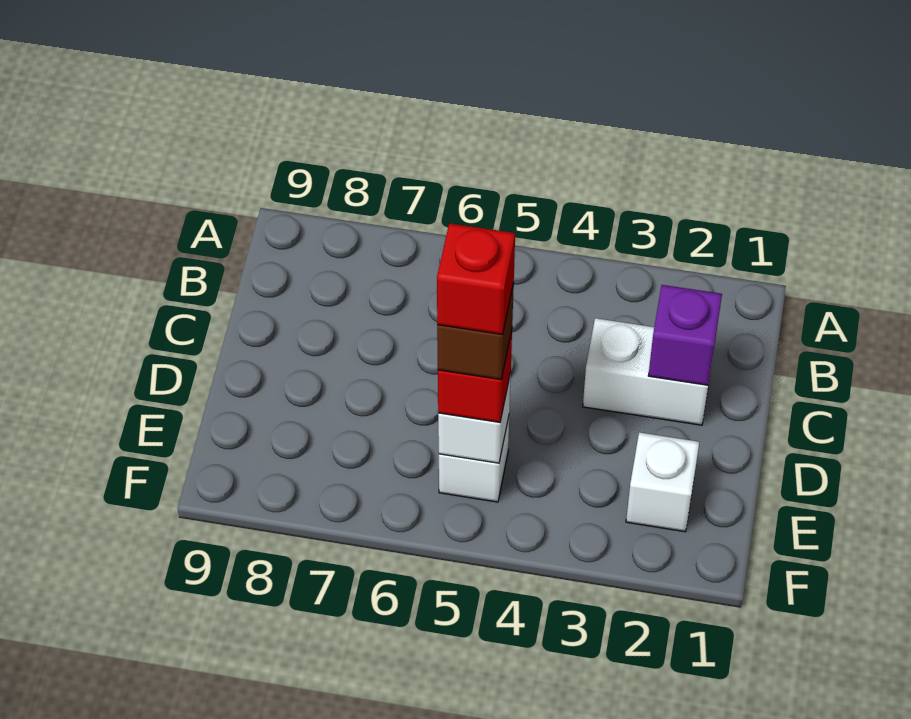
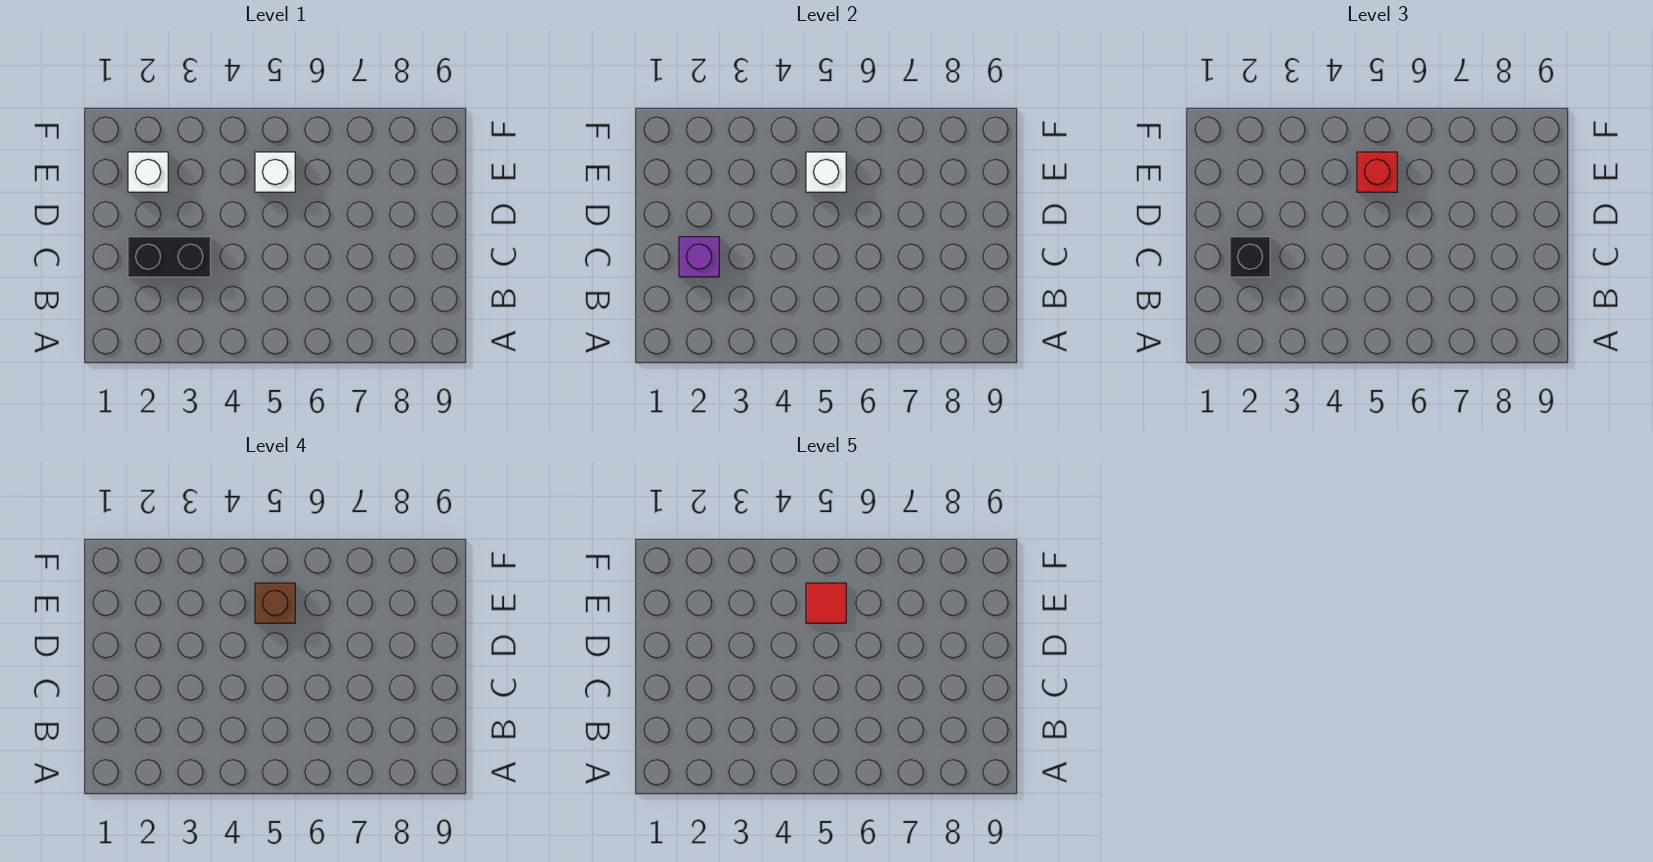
white brick C2:C3 level 1 -> black brick C2:C3 level 1
none -> black brick C2 level 3
red brick E5 level 5 -> red tile E5 level 5

